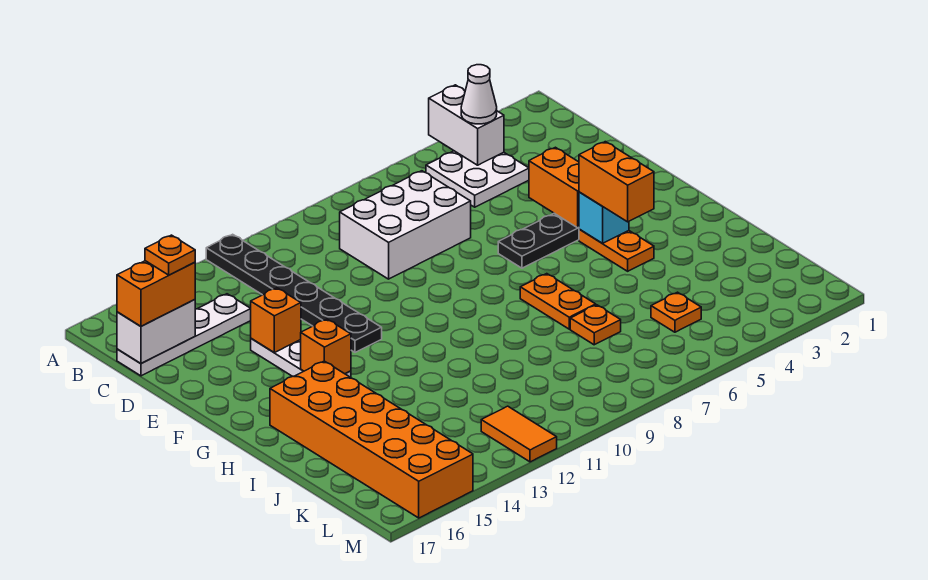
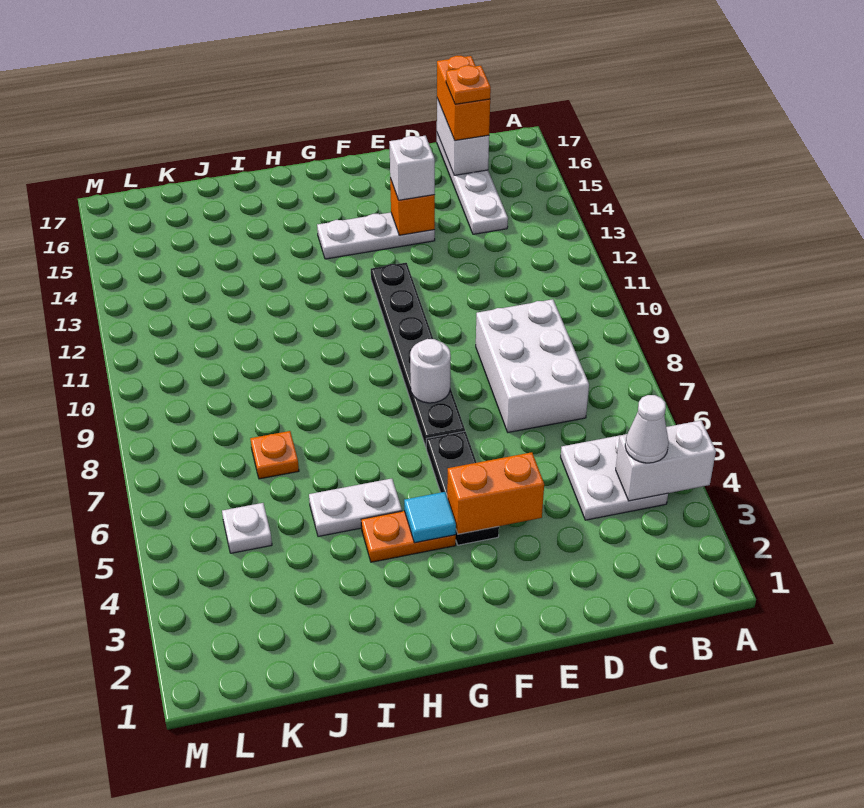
black plate A12:F12 level 1 -> black plate F7:F12 level 1
none -> white brick E14 level 3
none -> white round brick F8 level 2
cyan brick G4 level 2 -> cyan tile G4 level 2
orange brick G4:H4 level 3 -> none
orange brick G14 level 2 -> none
none -> white plate H5:I5 level 1
orange plate H7:I7 level 1 -> none
orange brick H15:M16 level 1 -> none
orange plate K5 level 1 -> white plate K5 level 1
orange tile L12:M12 level 1 -> none

